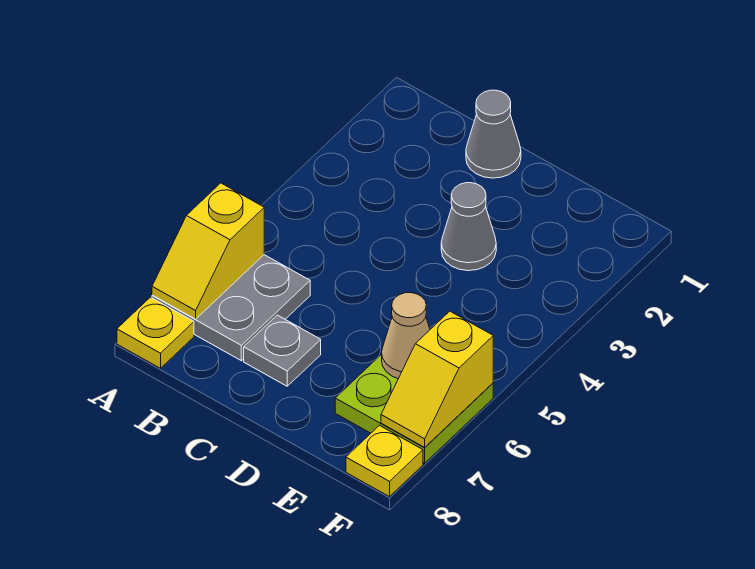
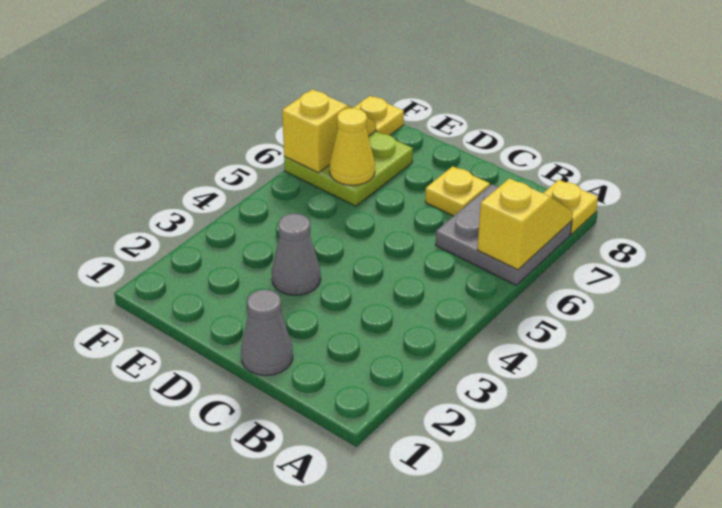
grey plate C7 level 1 -> yellow plate C7 level 1
tan cone E6 level 2 -> yellow cone E6 level 2

